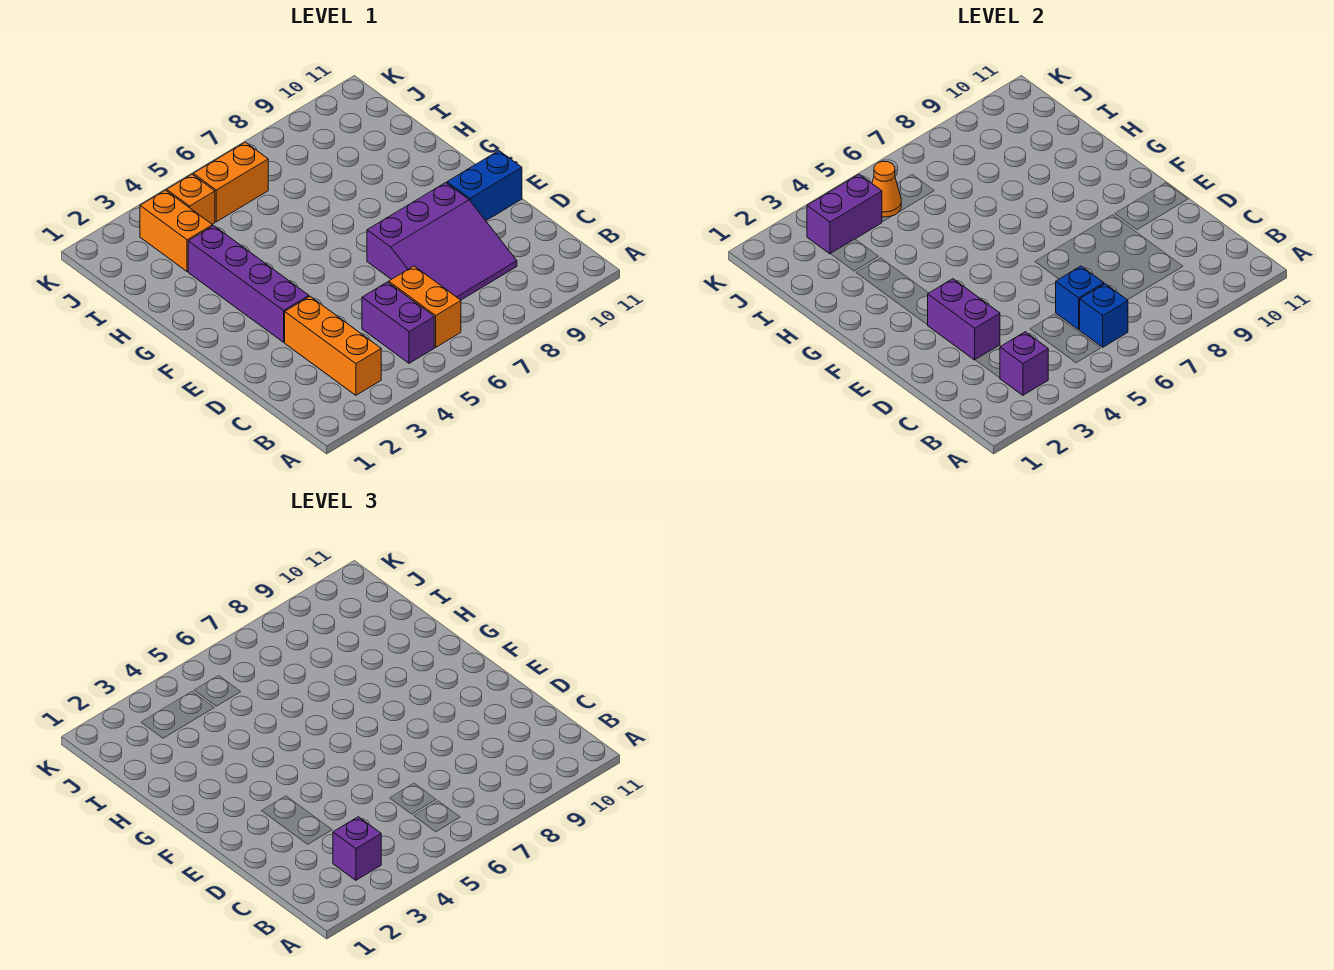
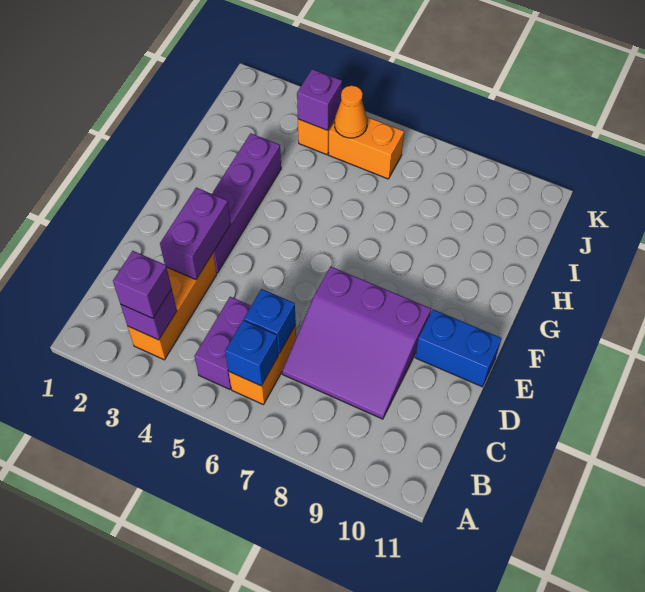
orange brick I3:J3 level 1 -> none
purple brick J3:J4 level 2 -> purple brick J4 level 2

